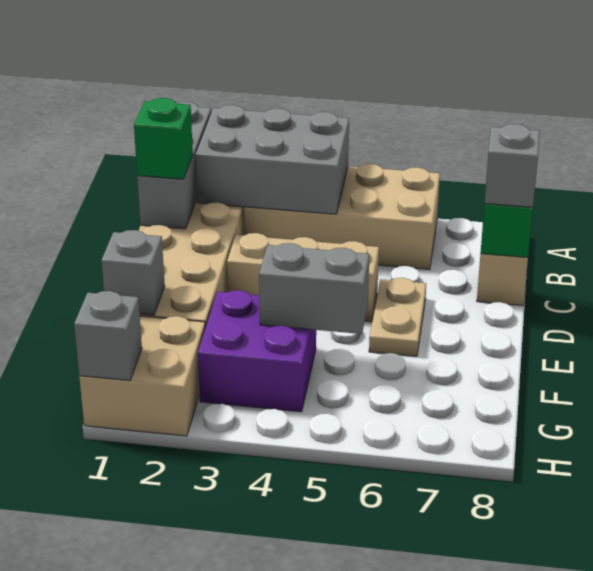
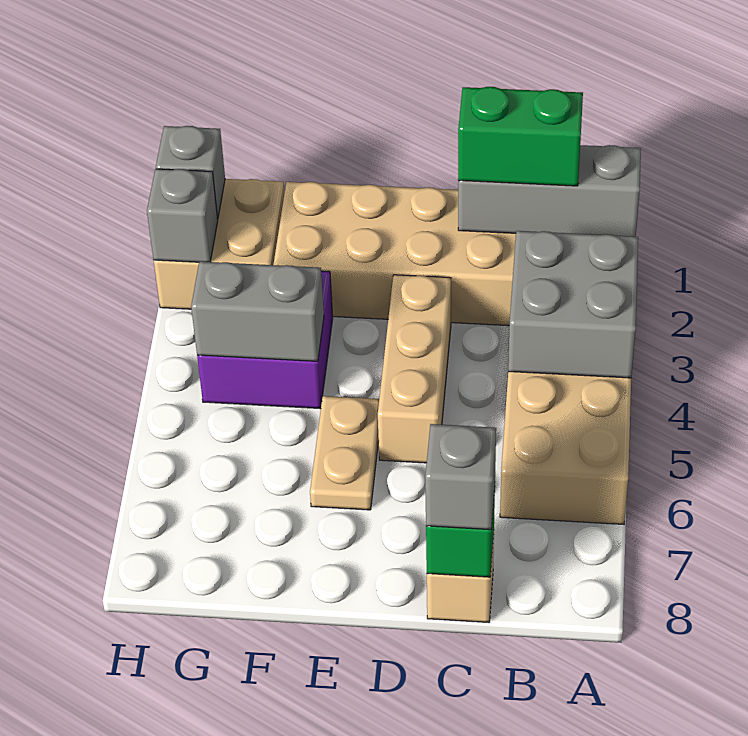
grey brick A2:B4 level 2 -> grey brick A3:B4 level 2
green brick C1 level 3 -> green brick B1:C1 level 3
tan plate D6:E6 level 1 -> tan plate E5:E6 level 1
grey brick F1 level 2 -> grey brick H2 level 2
grey brick F4:F5 level 2 -> grey brick F4:G4 level 2

